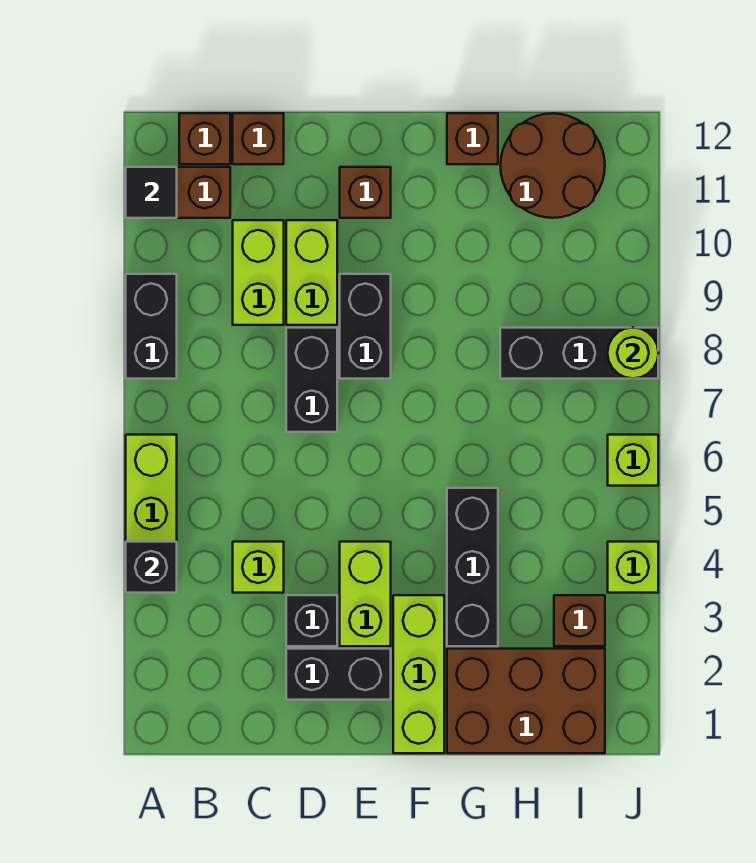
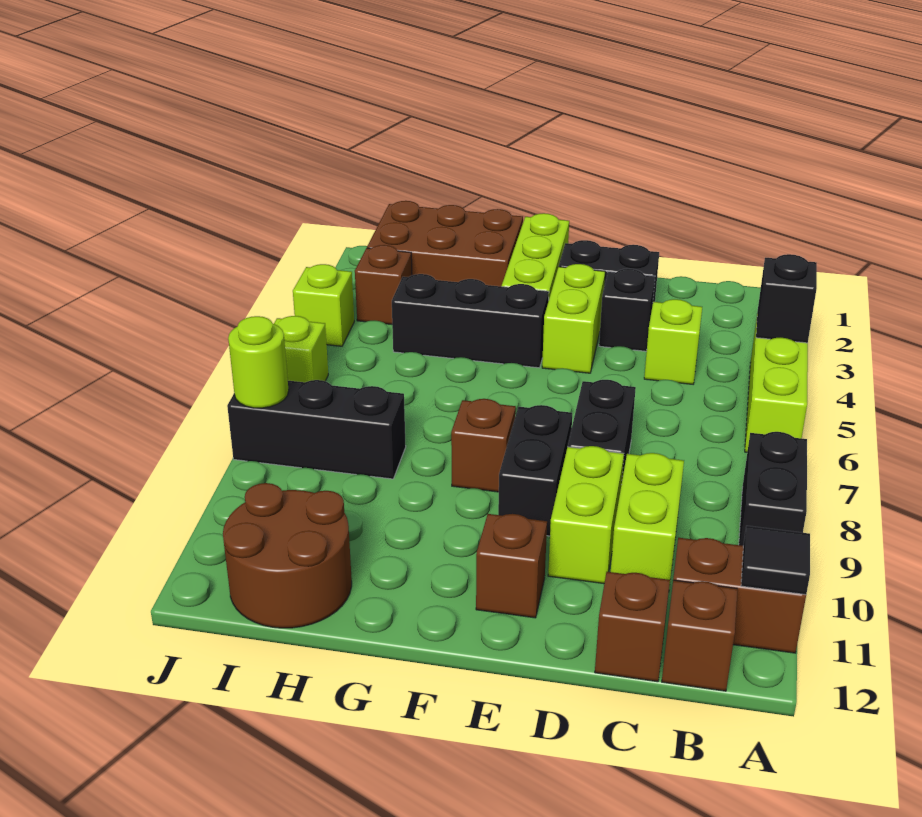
black brick G3:G5 level 1 -> black brick F4:H4 level 1
brown brick G12 level 1 -> brown brick F8 level 1

